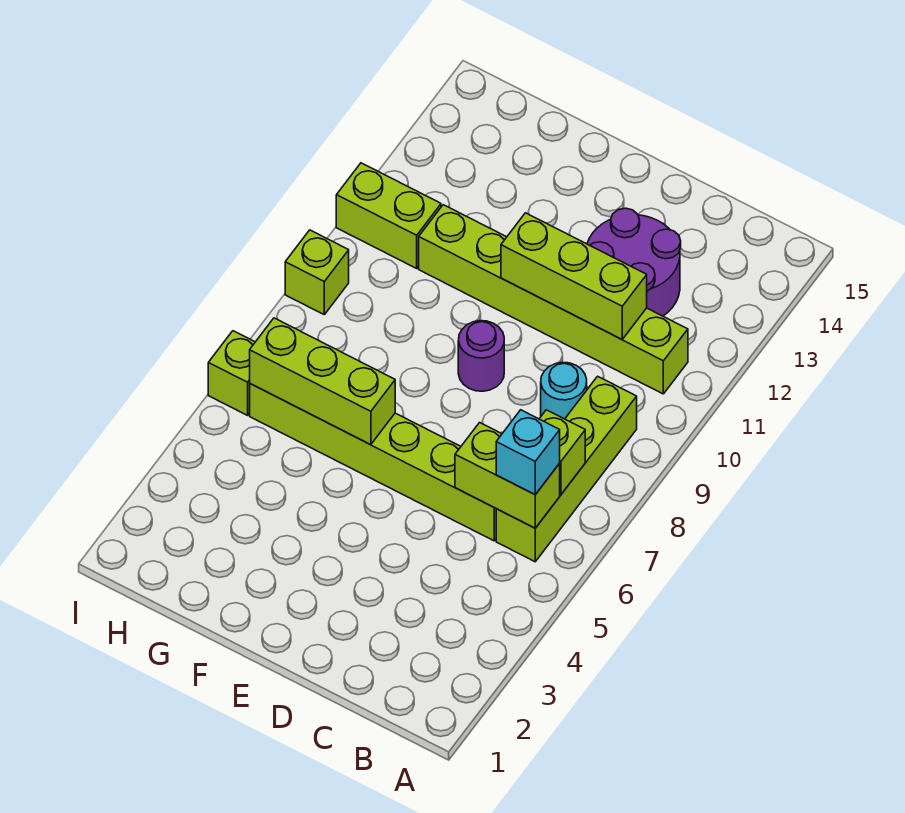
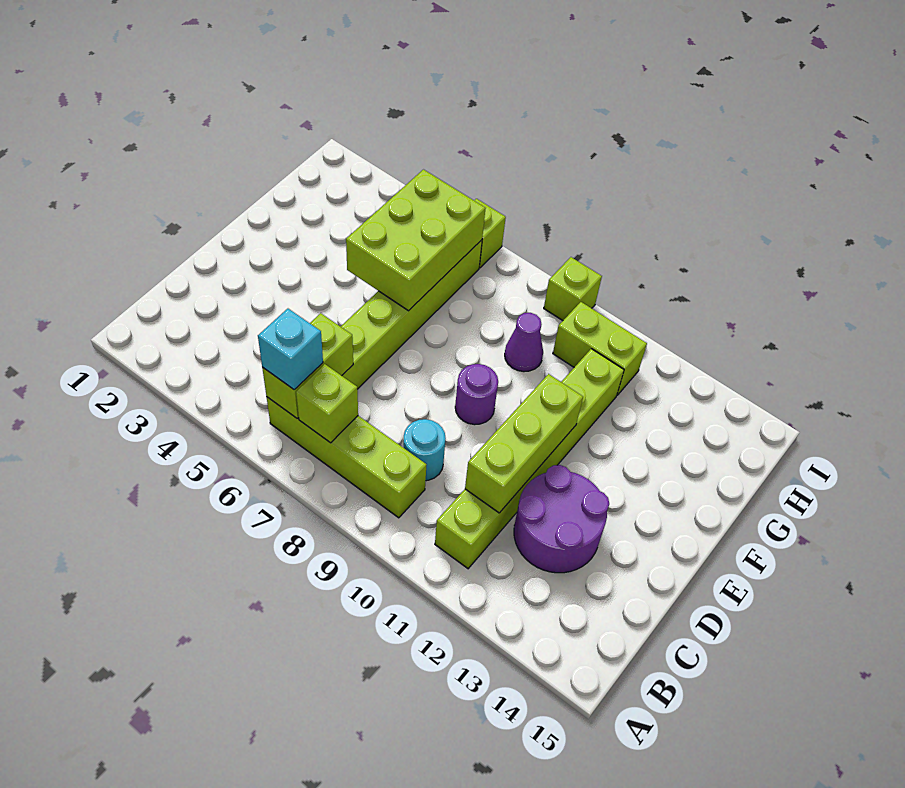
lime brick F6:H6 level 2 -> lime brick F5:H6 level 2
none -> purple cone G9 level 1
lime brick H11:I11 level 1 -> lime brick H10:H11 level 1

